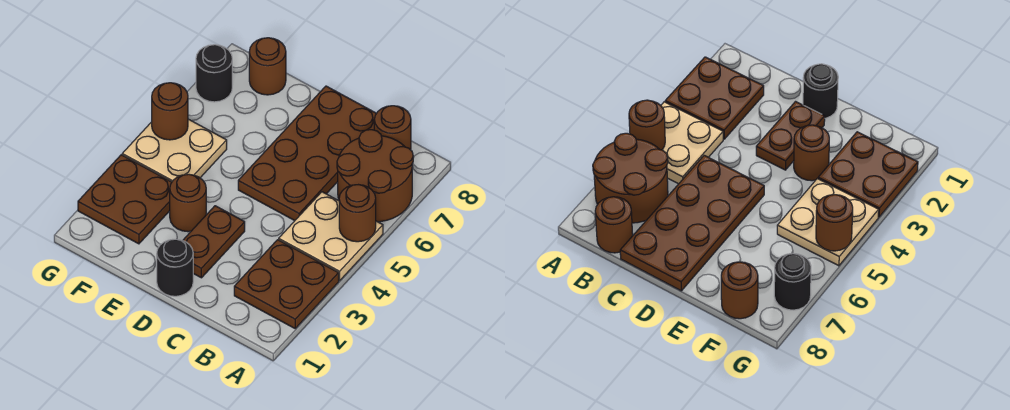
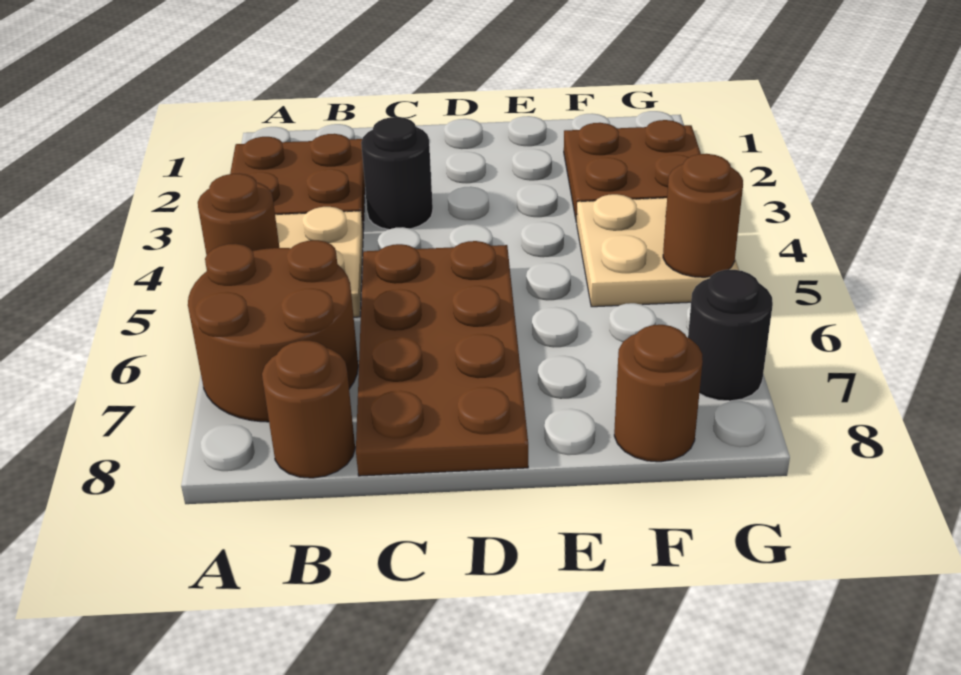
black round brick D1 level 1 -> black round brick C3 level 1
brown plate D2:D3 level 1 -> none
brown round brick E3 level 1 -> none

